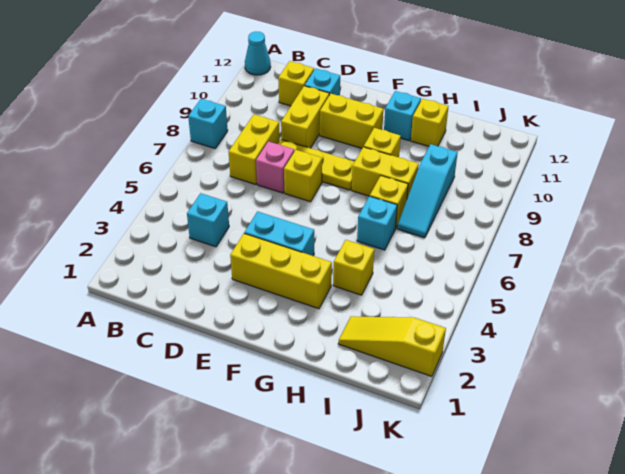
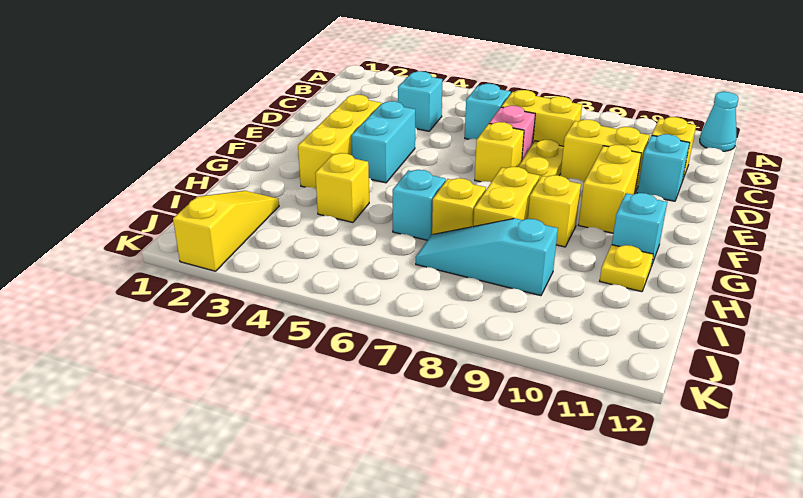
cyan brick A8 level 1 -> cyan brick C6 level 1
yellow brick H11 level 1 -> yellow plate H11 level 1

